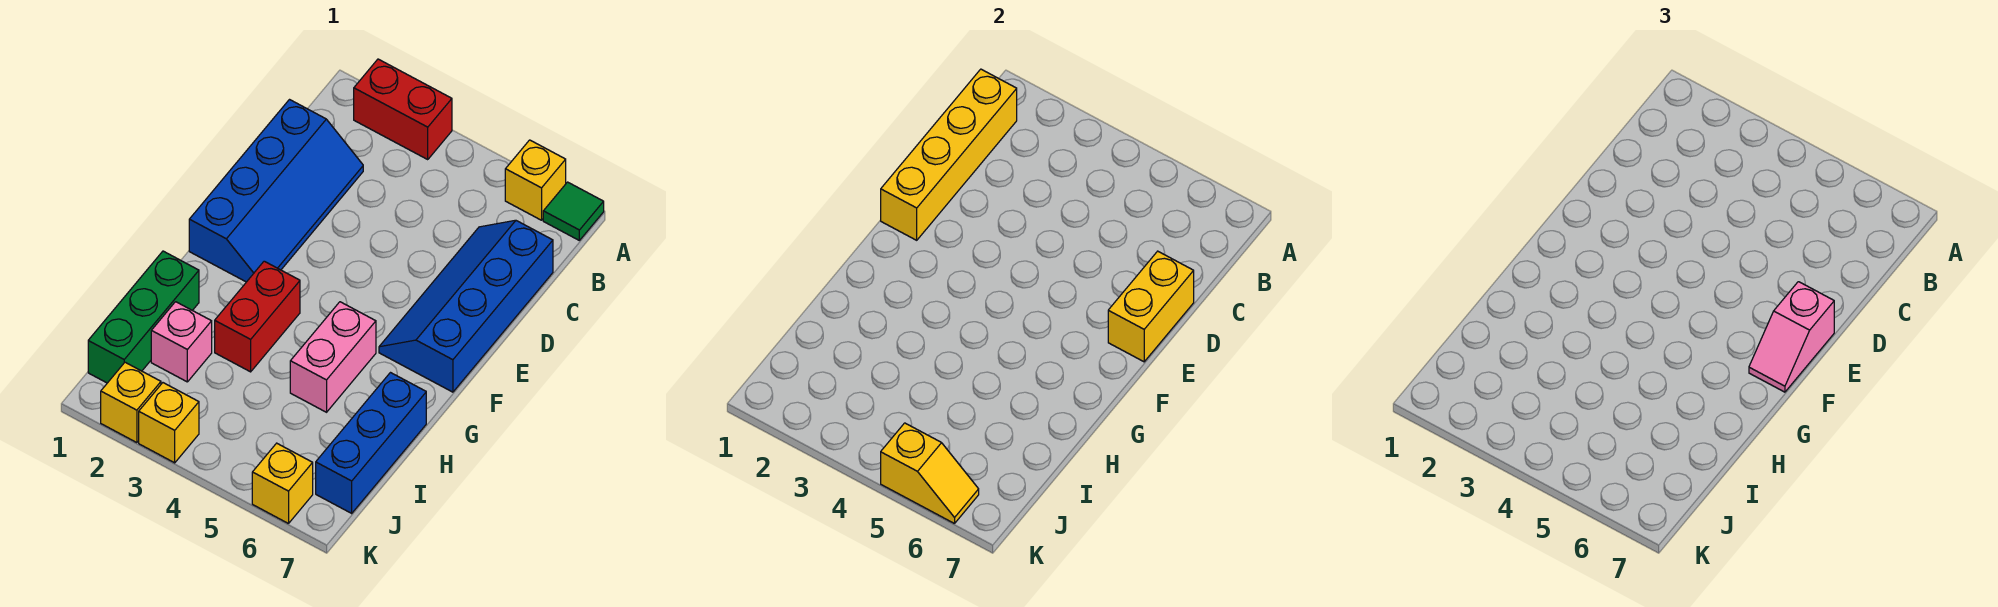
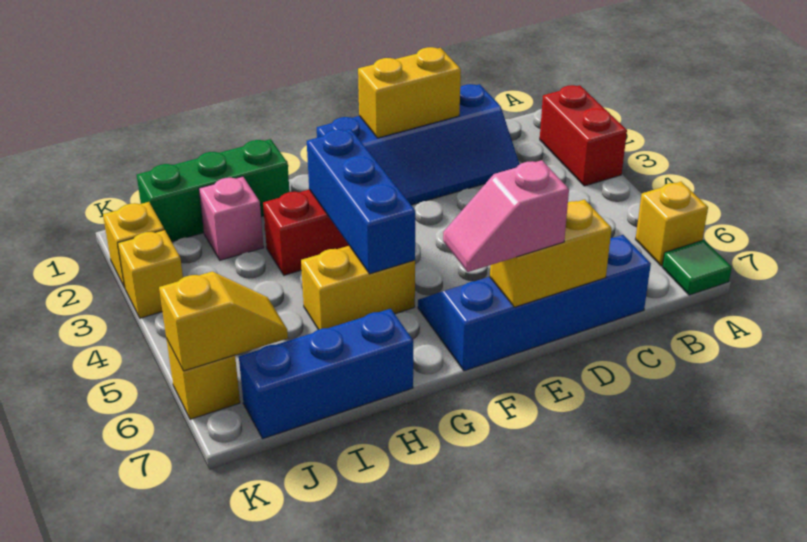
yellow brick B1:E1 level 2 -> yellow brick D1:E1 level 2
none -> blue brick G3:G5 level 2
pink brick G5:H5 level 1 -> yellow brick G5:H5 level 1
yellow slope K5:K6 level 2 top 5 -> yellow slope J6:K6 level 2 top K

